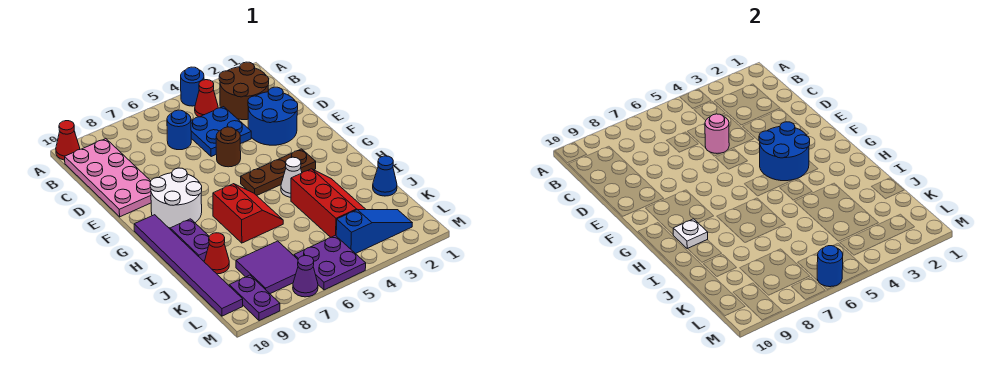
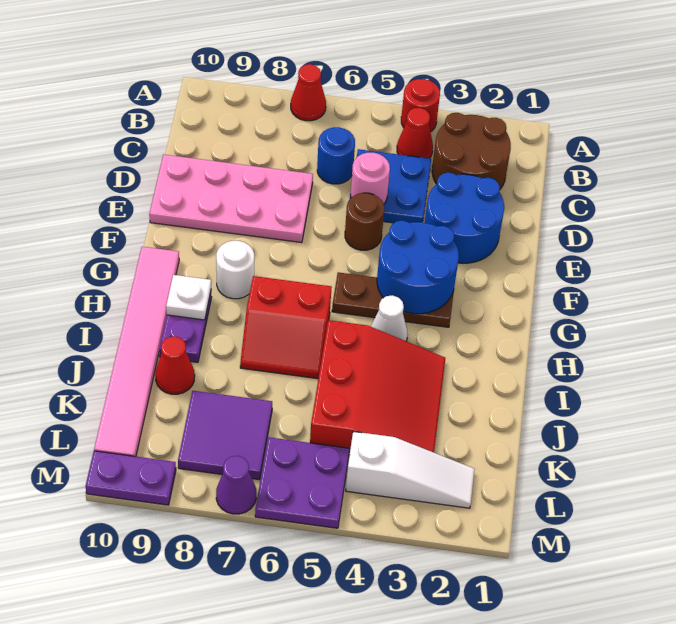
blue round brick A4 level 1 -> red round brick A4 level 1
red cone A10 level 1 -> red cone A7 level 1
pink plate B9:E10 level 1 -> pink plate D7:E10 level 1
white round brick F8:G9 level 1 -> white round brick G8 level 1
purple tile G10:L10 level 1 -> pink tile G10:L10 level 1
red slope H6:I7 level 1 top 7 -> red slope H6:I7 level 1 top H
red slope I3:K4 level 1 top 4 -> red slope I3:K5 level 1 top 5
blue cone J1 level 1 -> none
blue slope L2:L4 level 1 top 4 -> white slope L2:L4 level 1 top 4
purple plate L9:M9 level 1 -> purple plate M9:M10 level 1
blue round brick M6 level 2 -> none

